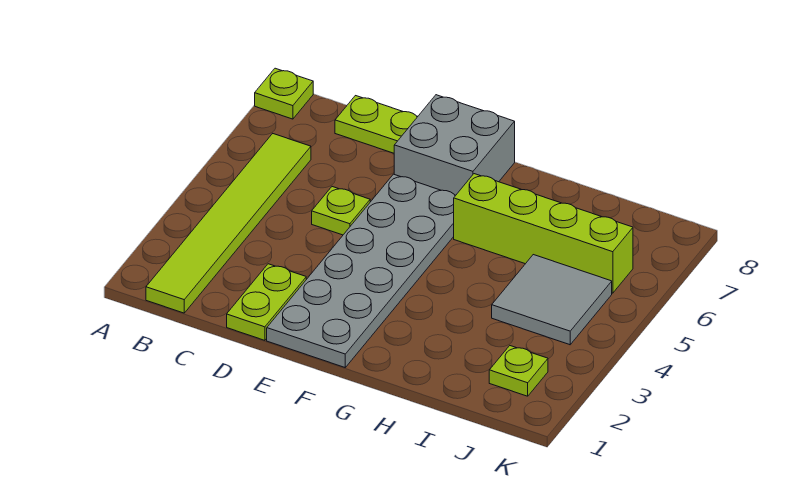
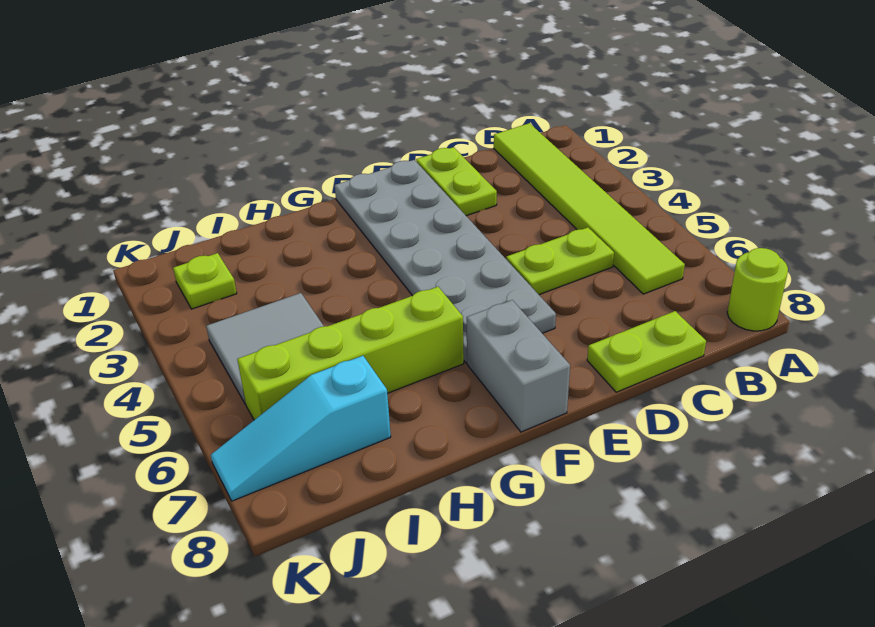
lime plate A8 level 1 -> lime round brick A8 level 1
lime plate D5 level 1 -> lime plate C5:D5 level 1
grey brick E7:F8 level 1 -> grey brick F7:F8 level 1
none -> cyan slope I7:K7 level 1 top I

